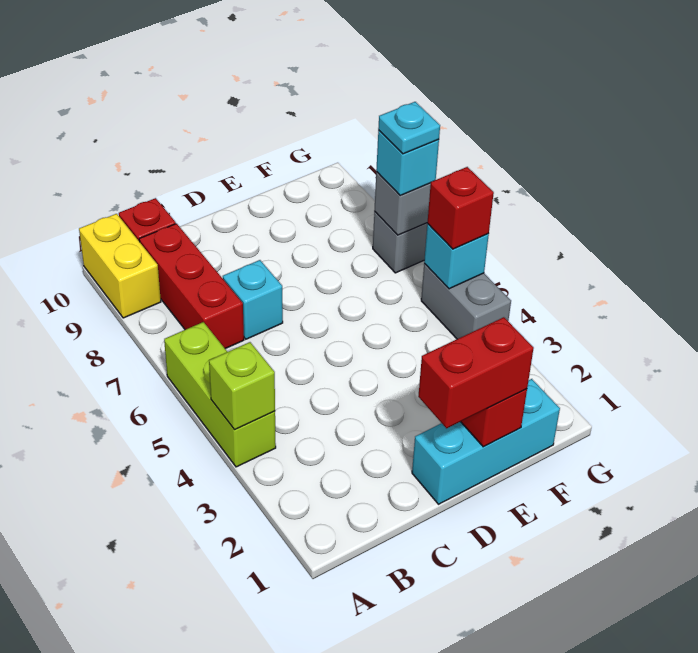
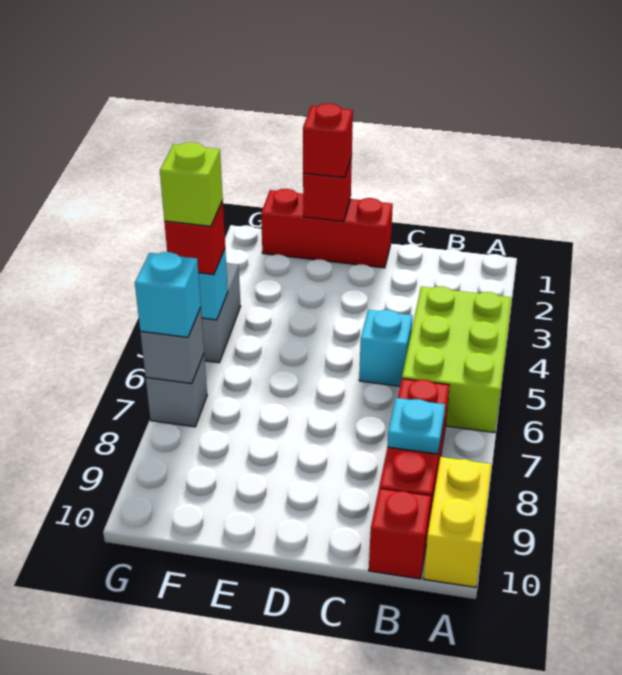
lime brick A4:A6 level 1 -> lime brick A4:B6 level 1
lime brick A4 level 2 -> lime brick G5 level 4
cyan brick C7 level 1 -> cyan brick C5 level 1
cyan brick D1:F1 level 1 -> red brick D1:F1 level 1
red brick D1:E1 level 3 -> red brick E1 level 3
cyan plate G7 level 4 -> cyan plate B8 level 2

